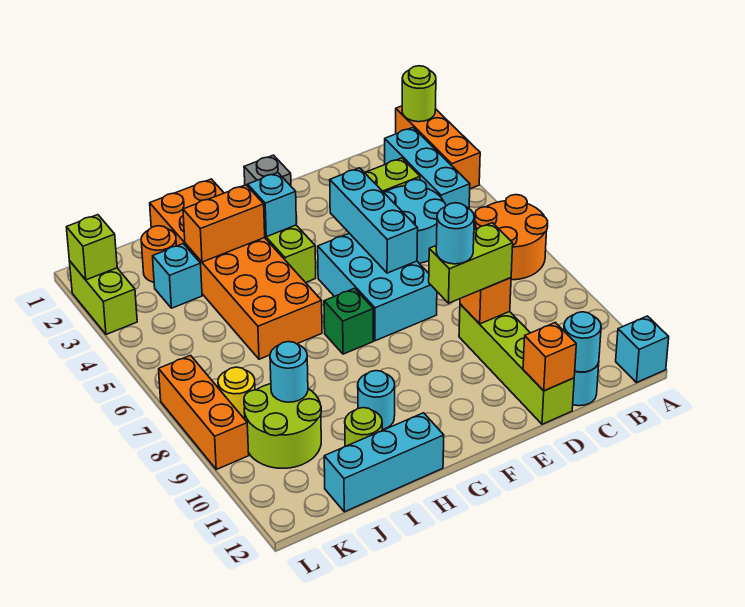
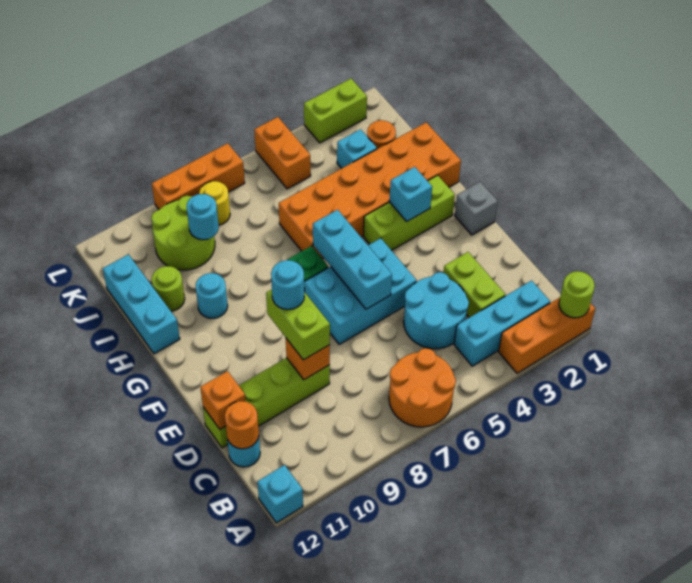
cyan round brick C12 level 2 -> orange round brick C12 level 2
cyan brick E4:E6 level 2 -> cyan brick E6:G6 level 2
orange brick H3:I3 level 2 -> orange brick K5:L5 level 1
lime brick L2 level 2 -> none

